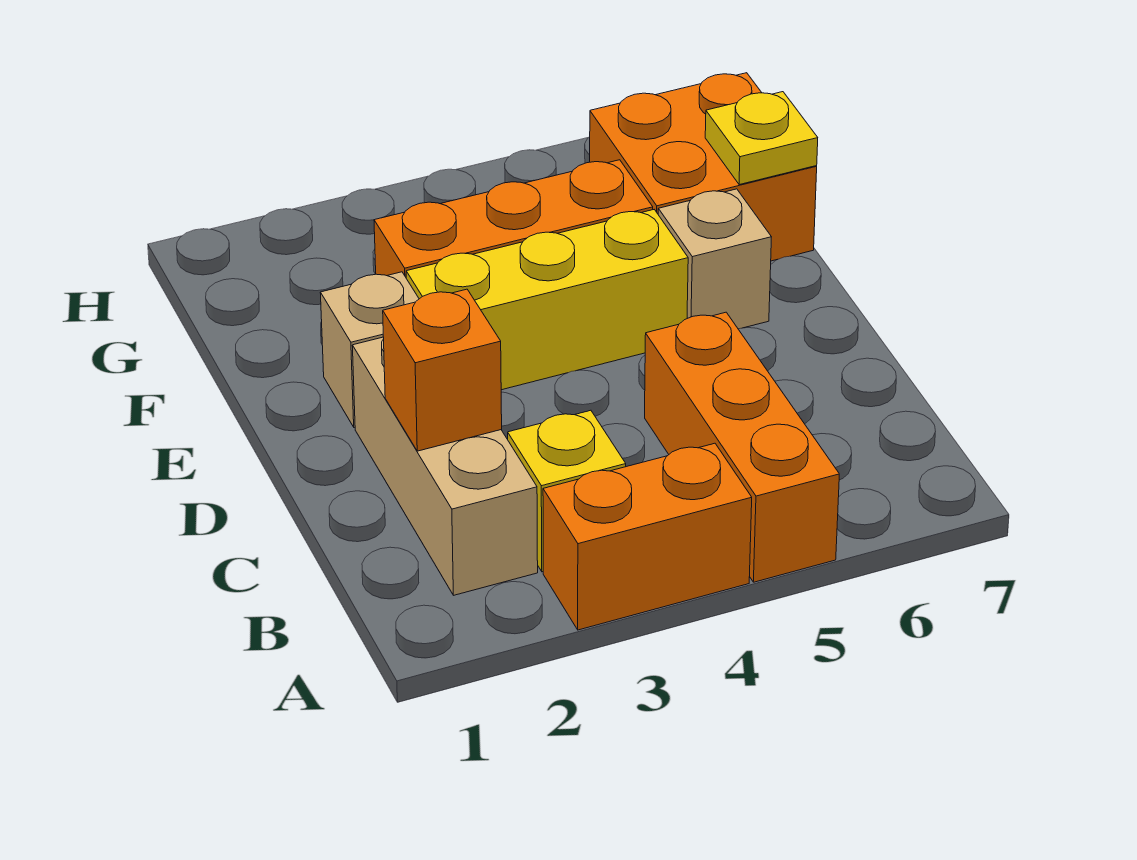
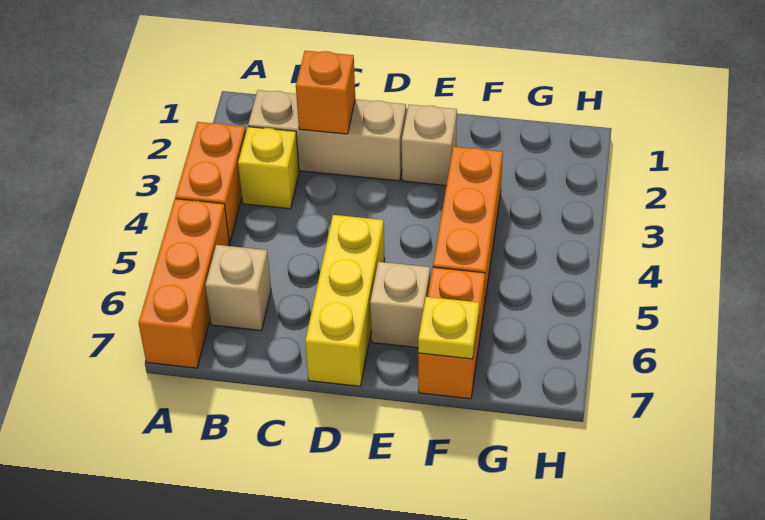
orange brick A5:C5 level 1 -> orange brick A5:A7 level 1
none -> tan brick B6 level 1
yellow brick E3:E5 level 1 -> yellow brick D5:D7 level 1
orange brick F6:G7 level 1 -> orange brick F6:F7 level 1

